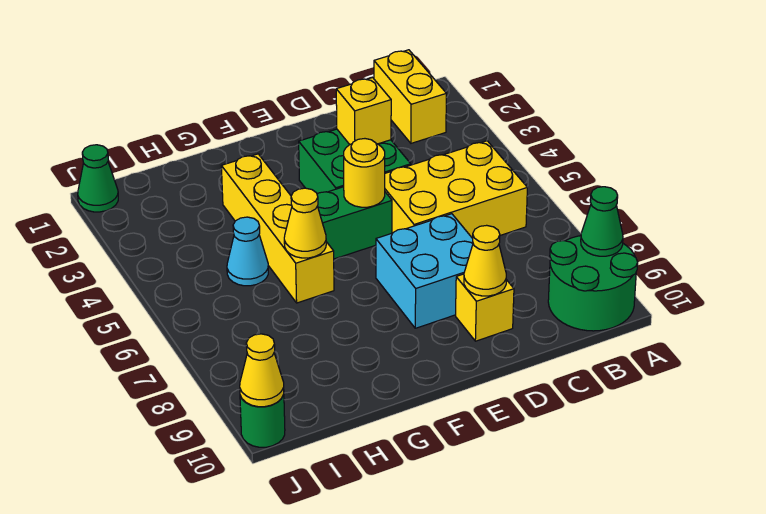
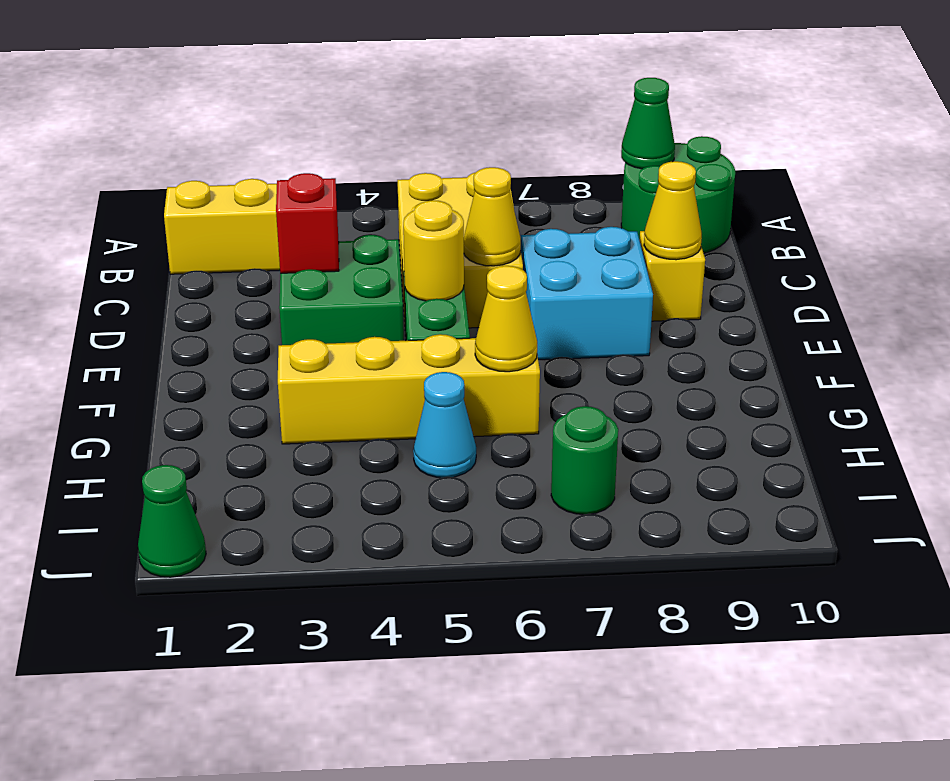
yellow brick D3 level 2 -> red brick D3 level 2
green round brick J10 level 1 -> green round brick I7 level 1
yellow cone J10 level 2 -> yellow cone D6 level 2

